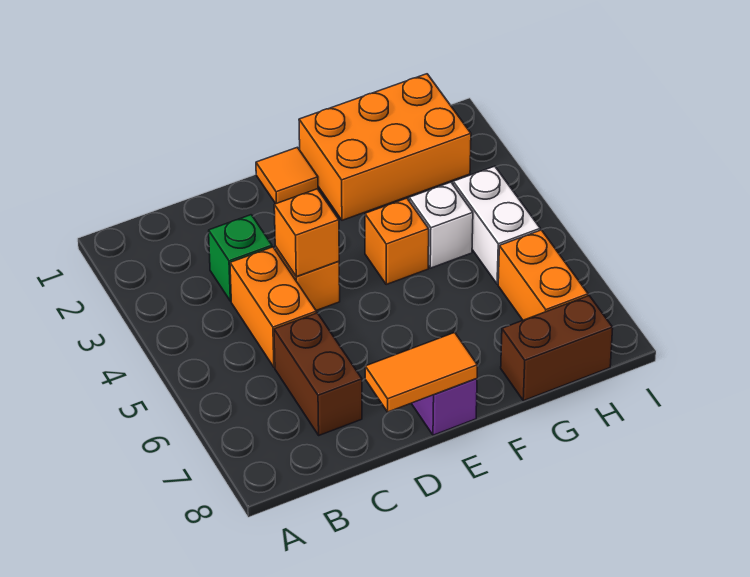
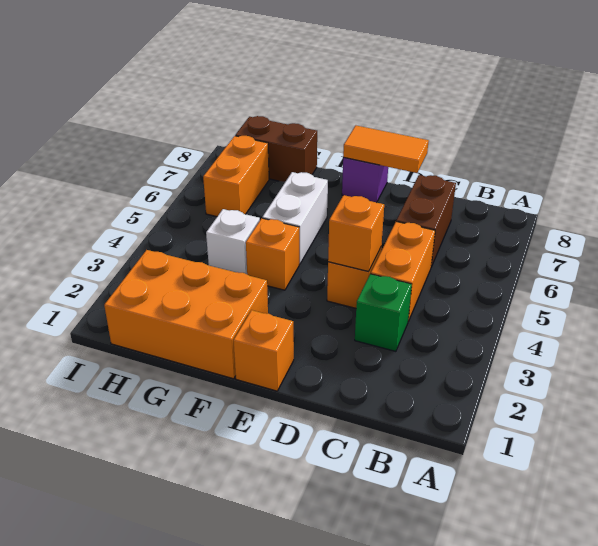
orange tile E1 level 1 -> orange brick E1 level 1
white brick H4:H5 level 1 -> white brick F5:F6 level 1

